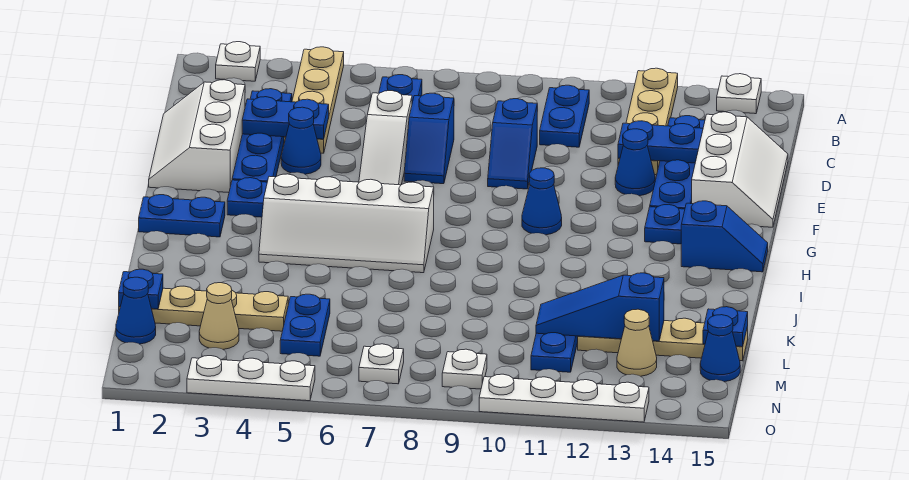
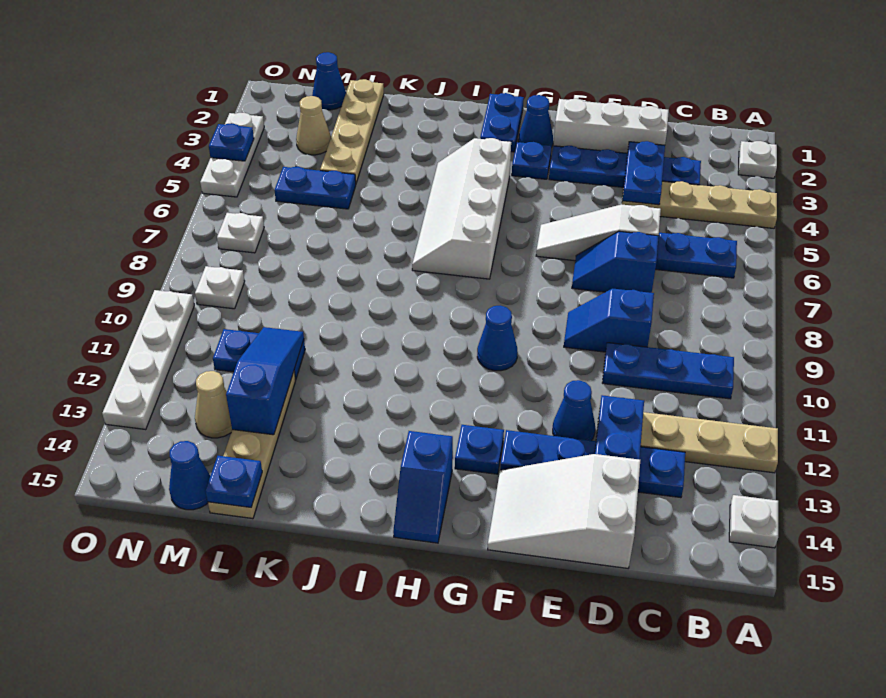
blue plate B10:C10 level 1 -> blue plate B10:D10 level 1
white slope D14:F15 level 1 top 14 -> white slope D14:F15 level 1 top D
blue cone E4 level 1 -> blue cone G2 level 1
blue plate L1 level 2 -> blue plate O4 level 2

